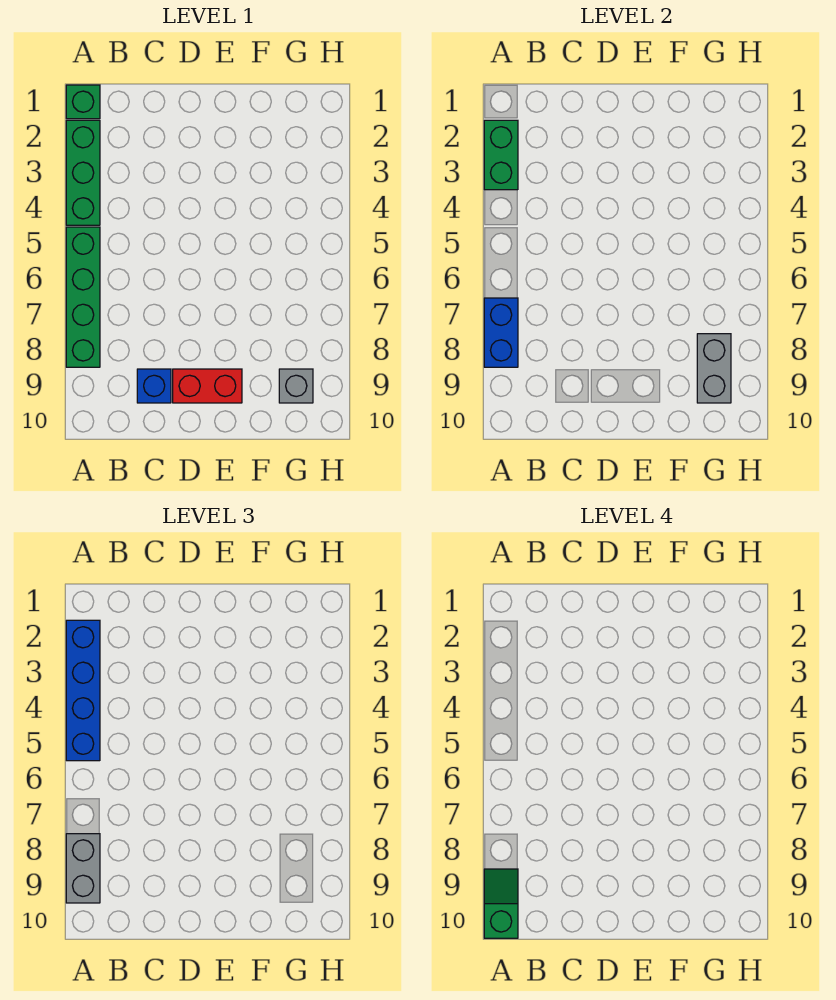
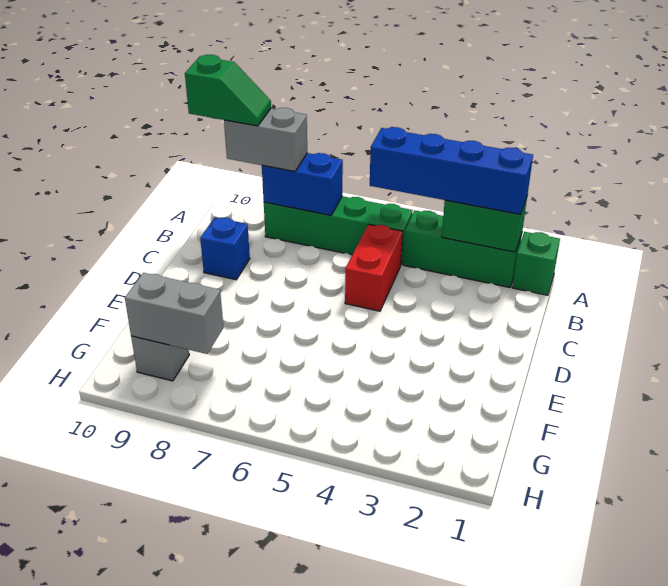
red brick D9:E9 level 1 -> red brick B5:C5 level 1

